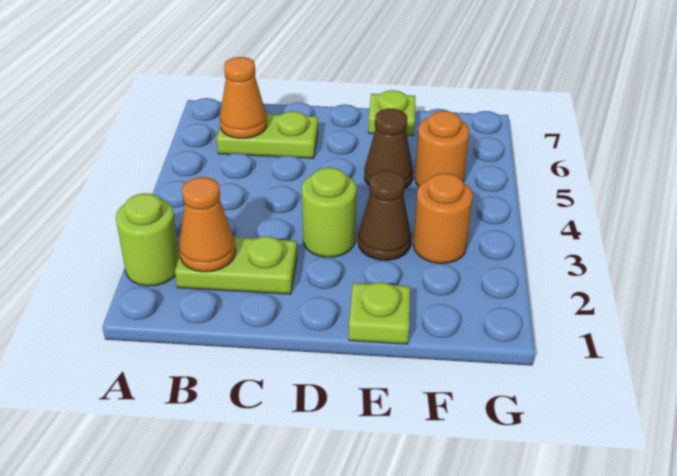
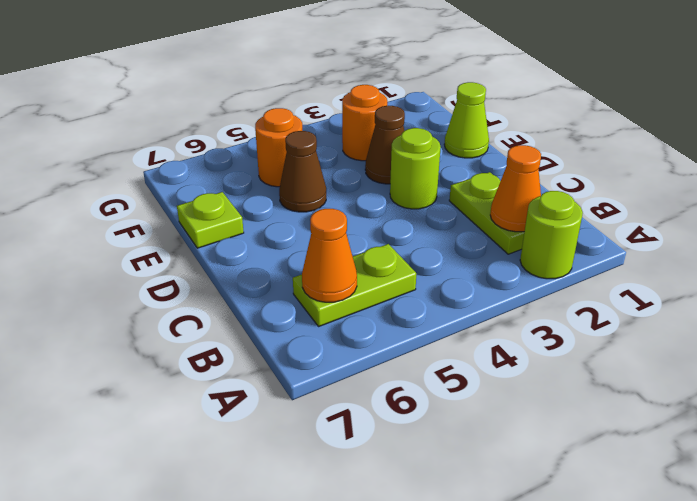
lime plate B6:C6 level 1 -> lime plate B5:B6 level 1
lime plate E1 level 1 -> lime cone E1 level 1

